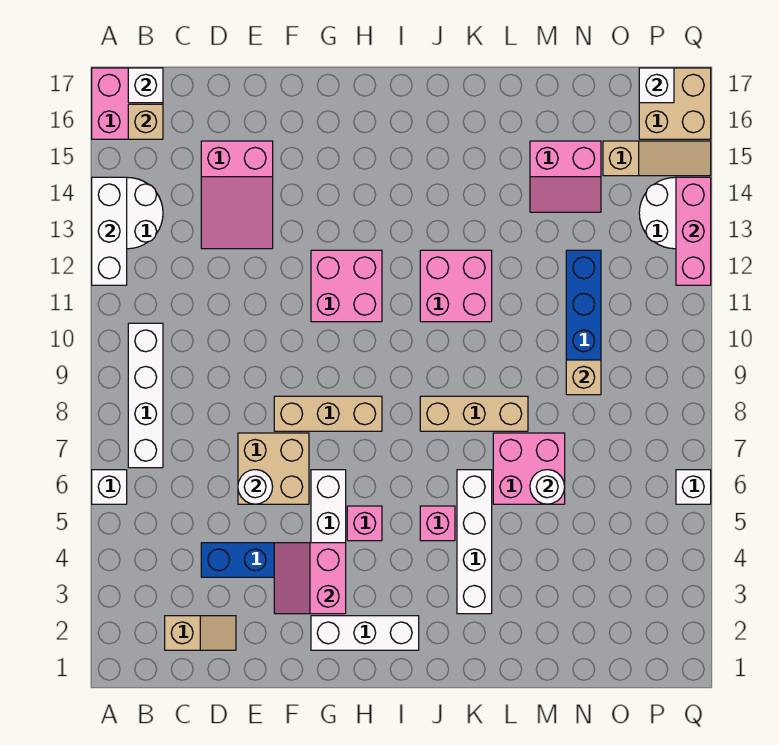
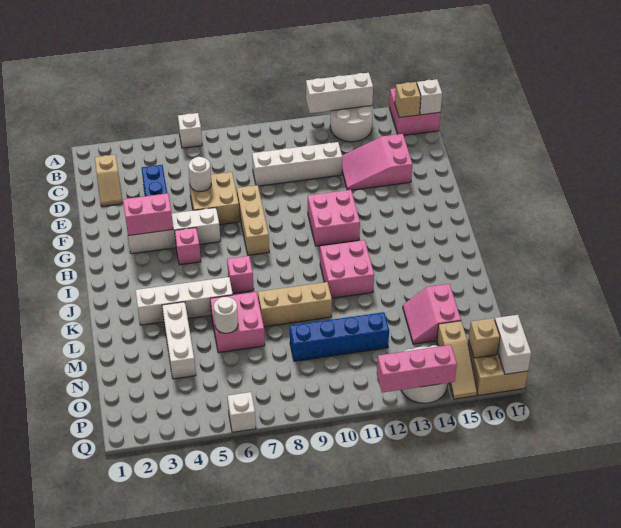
white brick B7:B10 level 1 -> white brick D9:D12 level 1
white brick G2:I2 level 1 -> white brick L4:N4 level 1
pink brick J5 level 1 -> pink brick J7 level 1
tan brick J8:L8 level 1 -> tan brick L8:L10 level 1
tan brick N9 level 2 -> tan brick P16 level 2
white brick P17 level 2 -> white brick P17:Q17 level 2

